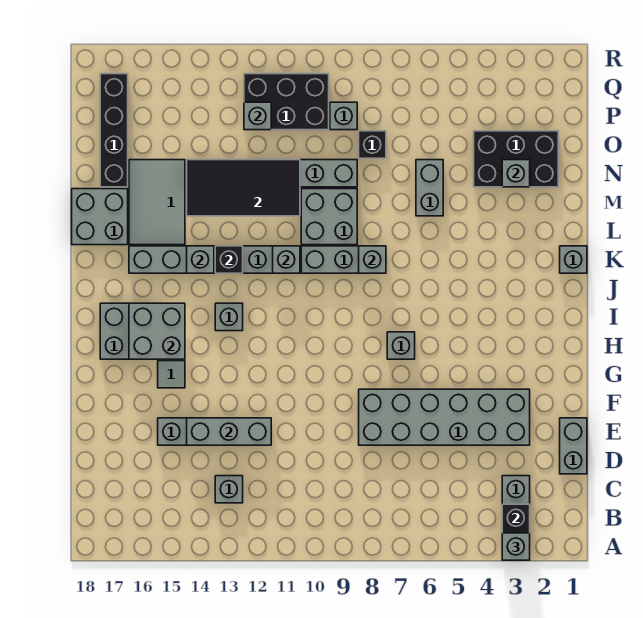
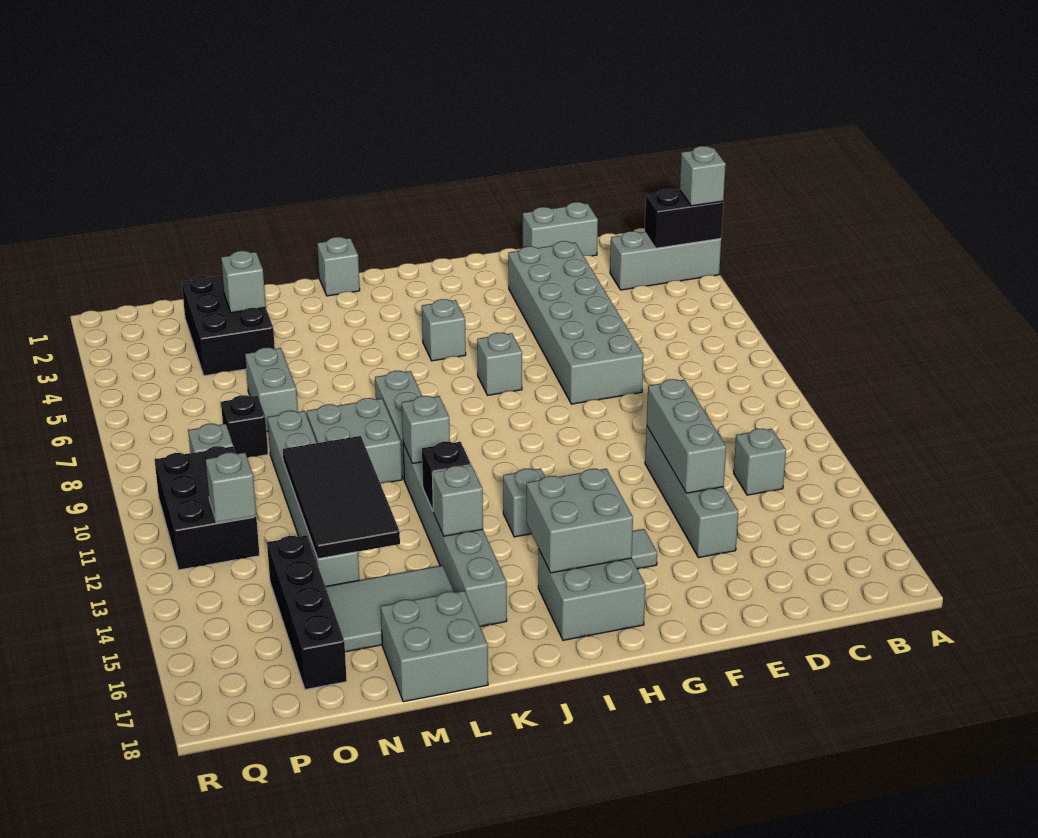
grey brick K8 level 2 -> grey brick I5 level 1
grey brick M6:N6 level 1 -> grey brick N6:N7 level 1
black brick N17:Q17 level 1 -> black brick O14:O17 level 1

